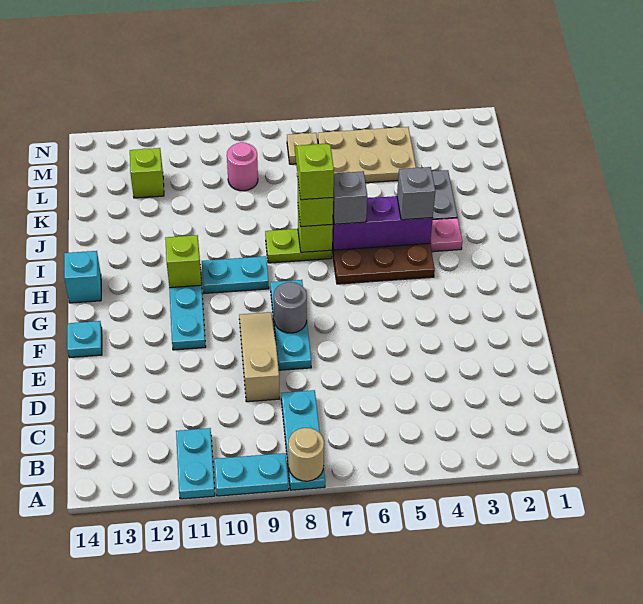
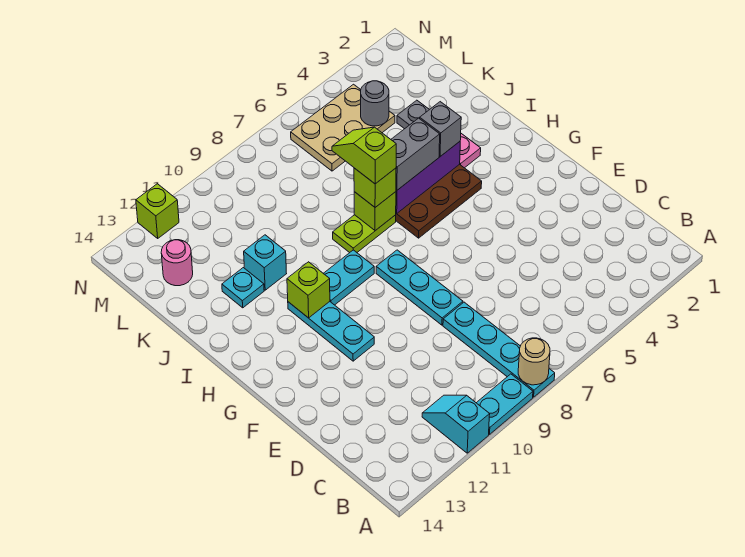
cyan plate A8:C8 level 1 -> cyan plate A8:D8 level 1
cyan plate A11:B11 level 1 -> cyan slope A11:B11 level 1 top A
tan slope D9:F9 level 1 top D -> none
grey round brick F8 level 2 -> grey round brick L4 level 2
cyan plate F14 level 1 -> cyan plate J12 level 1
cyan brick H14 level 1 -> cyan brick J11 level 1
grey brick I6 level 3 -> grey brick I5:I6 level 3
pink round brick L9 level 1 -> pink round brick L13 level 1
lime brick L12 level 1 -> lime brick N12 level 1
tan plate M7 level 1 -> none

